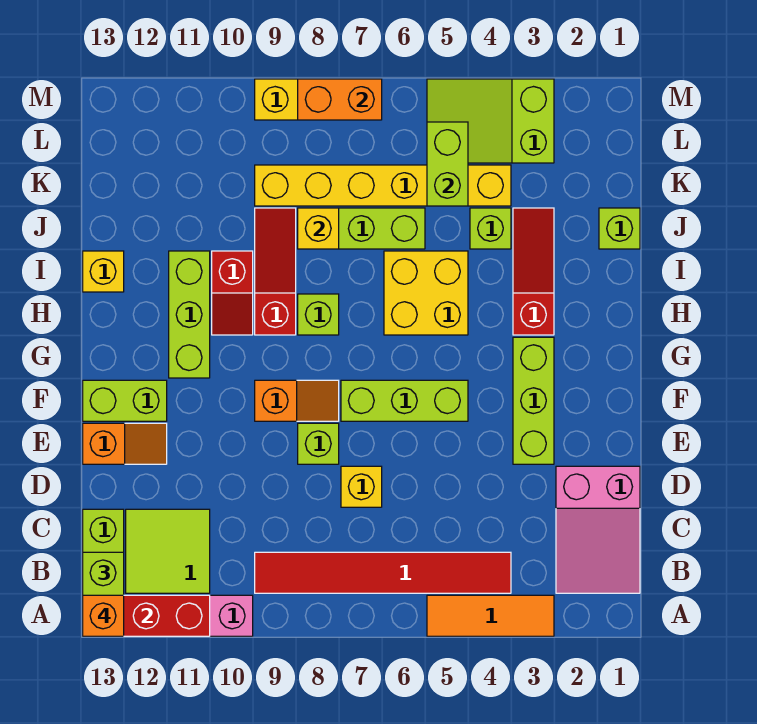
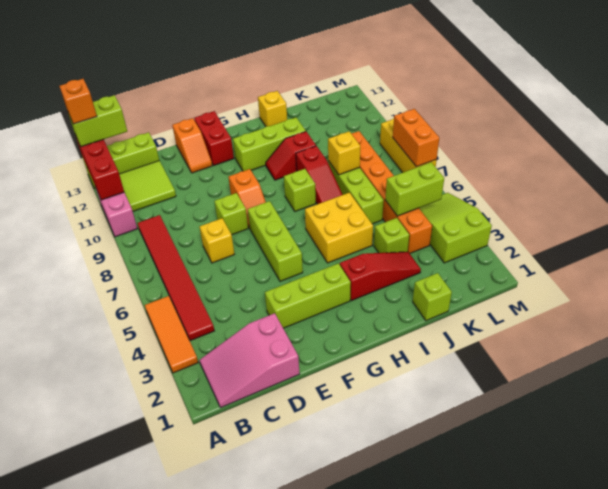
lime brick F12:F13 level 1 -> red brick F12:F13 level 1
red slope H9:J9 level 1 top H -> red slope I7:I9 level 1 top 9
yellow brick K4:K9 level 1 -> orange brick K4:K9 level 1

